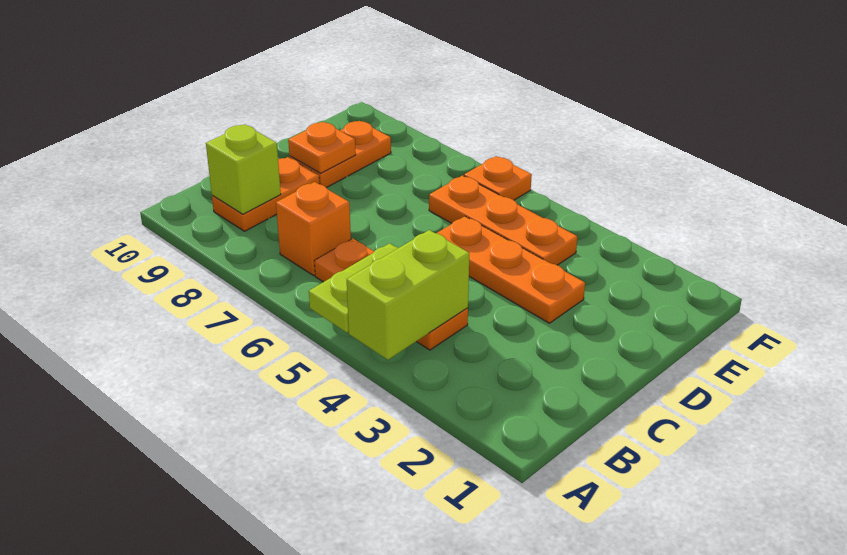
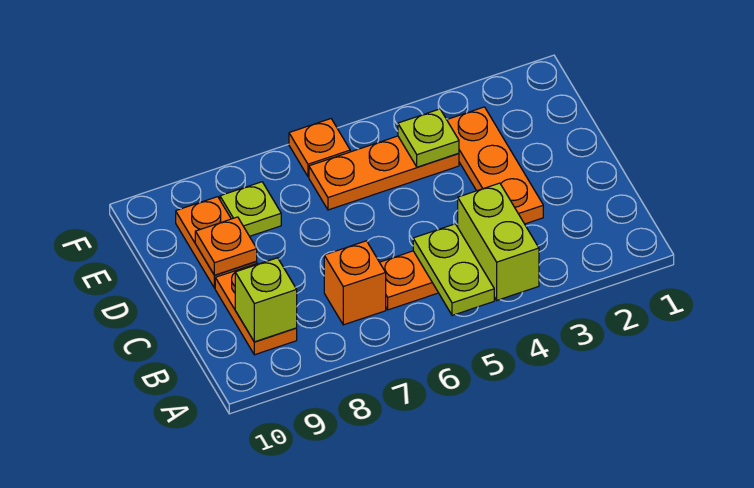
orange plate D3:D5 level 1 -> orange plate C3:E3 level 1
none -> lime plate E4 level 2
none -> lime plate E8 level 1

